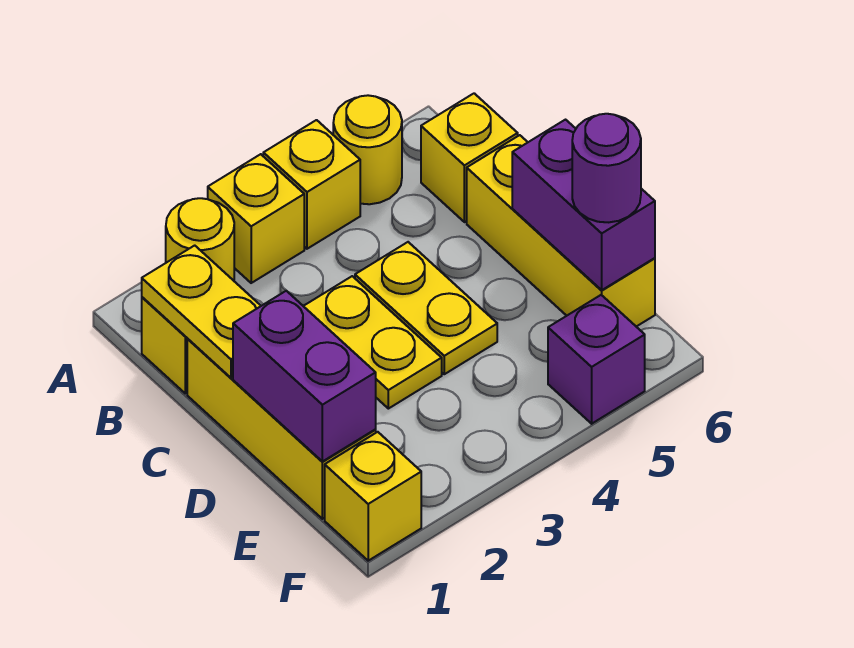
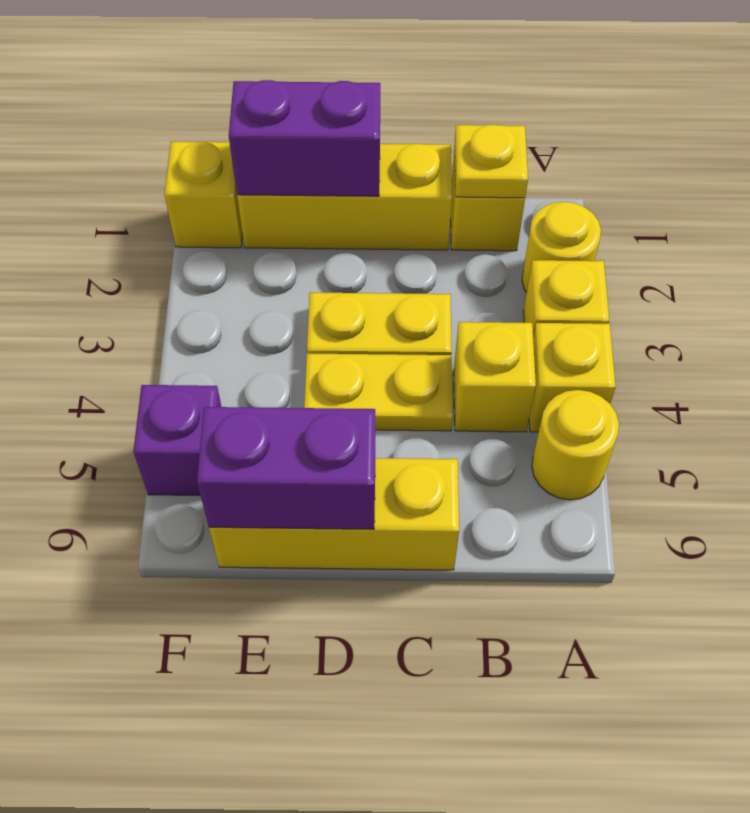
yellow plate B1:C1 level 2 -> yellow plate B1 level 2
yellow brick B6 level 1 -> yellow brick B4 level 1
purple round brick E6 level 3 -> none

